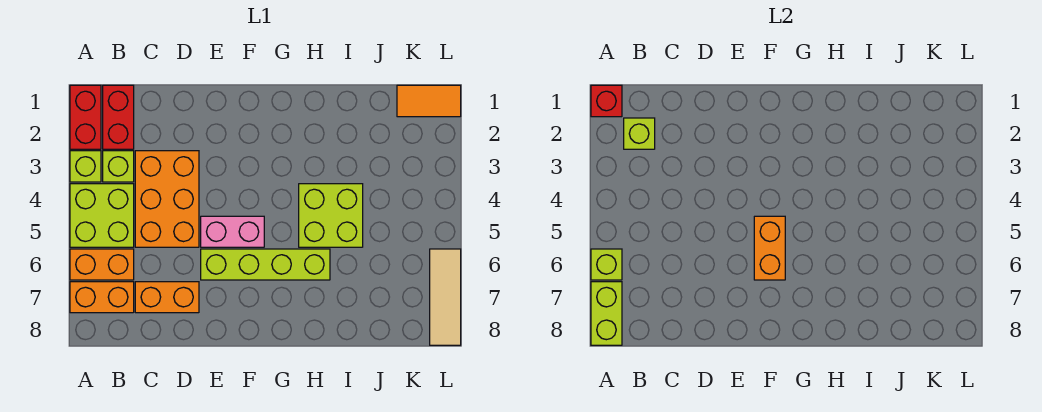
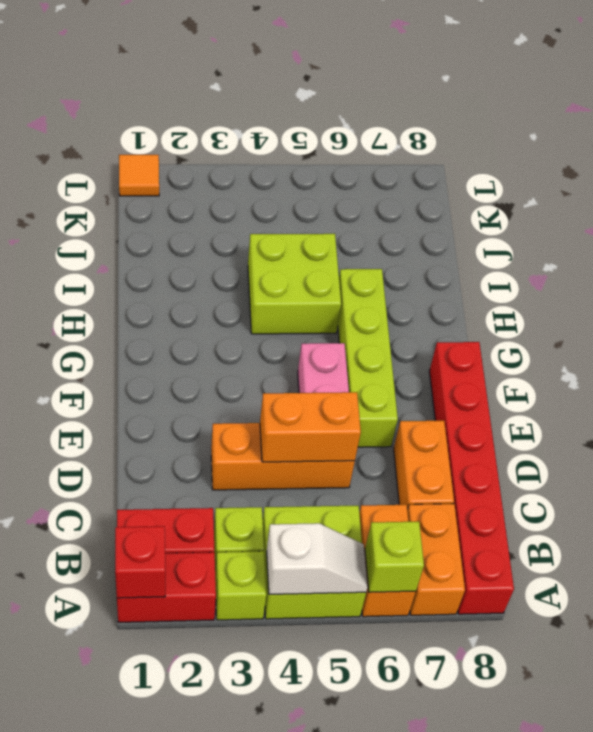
none -> white slope A4:A5 level 2 top 4
lime brick A7:A8 level 2 -> none
none -> red brick A8:F8 level 1
lime brick B2 level 2 -> none
orange brick C3:D5 level 1 -> orange brick D3:D5 level 1
orange brick F5:F6 level 2 -> orange brick D4:D5 level 2
orange tile K1:L1 level 1 -> orange tile L1 level 1
tan tile L6:L8 level 1 -> none

